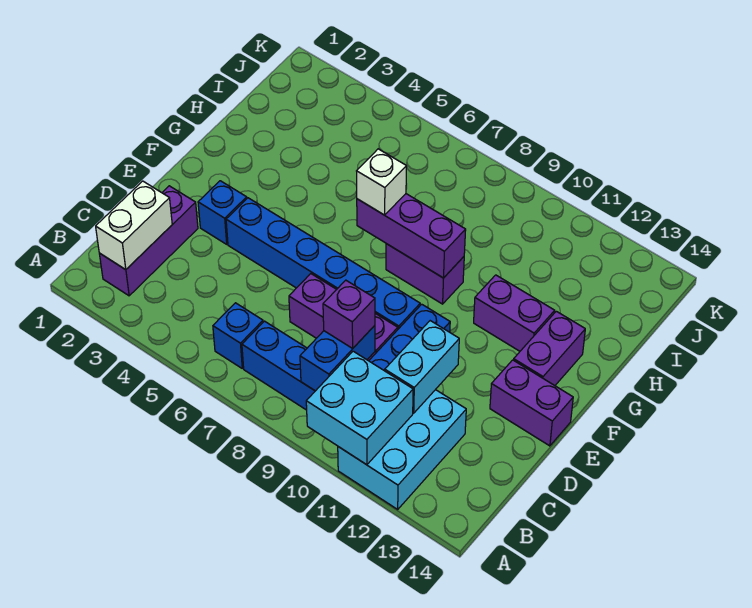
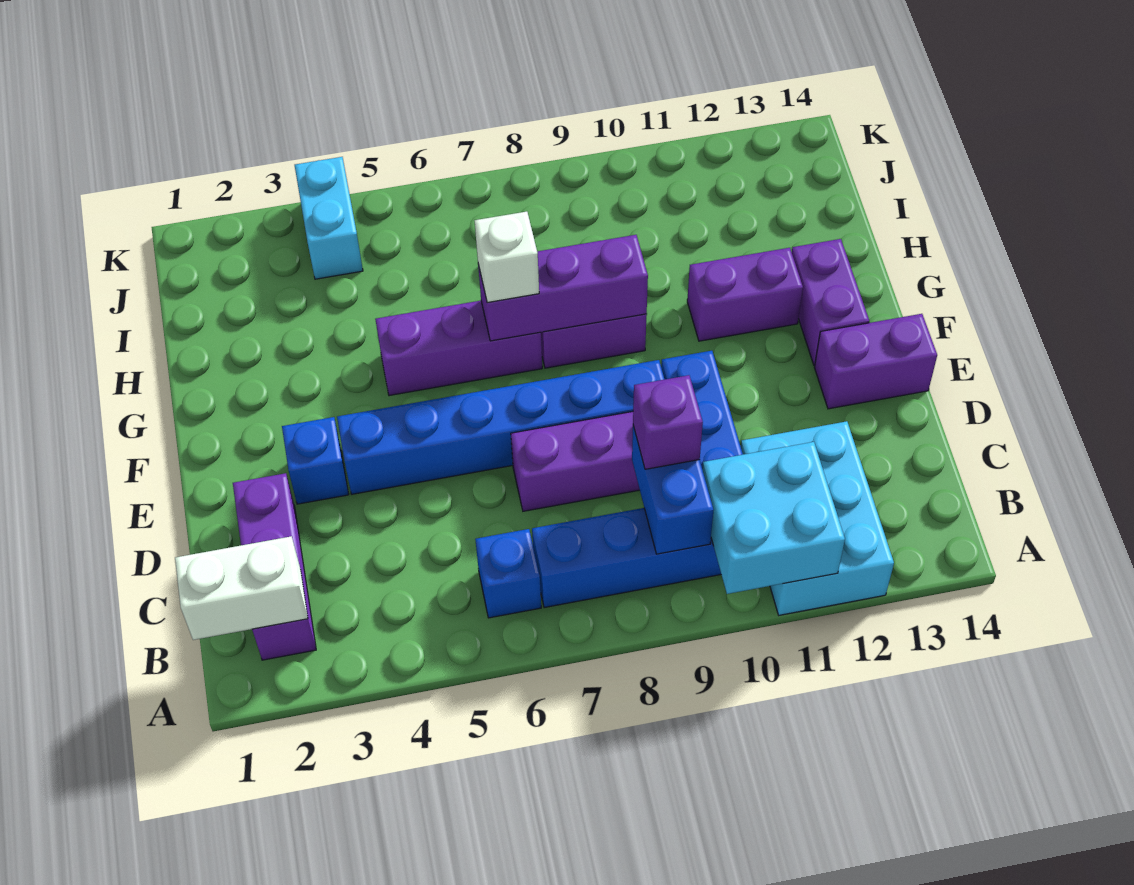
white brick B2:C2 level 2 -> white brick B1:B2 level 2
cyan brick C11:D11 level 2 -> cyan brick J4:K4 level 1
none -> purple brick G5:G7 level 1

